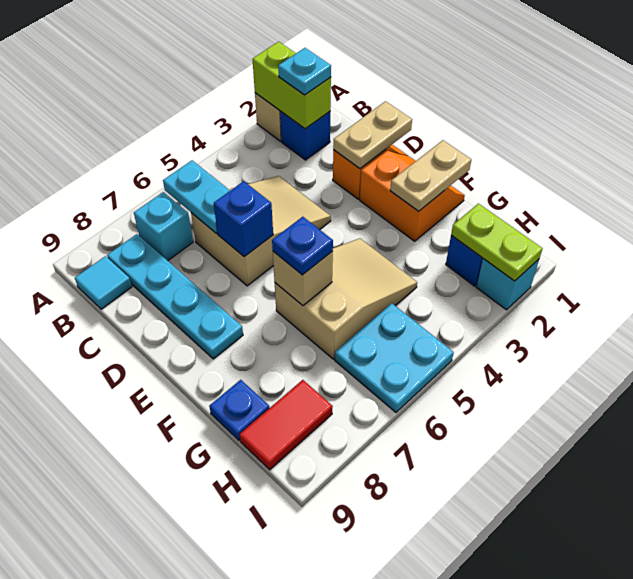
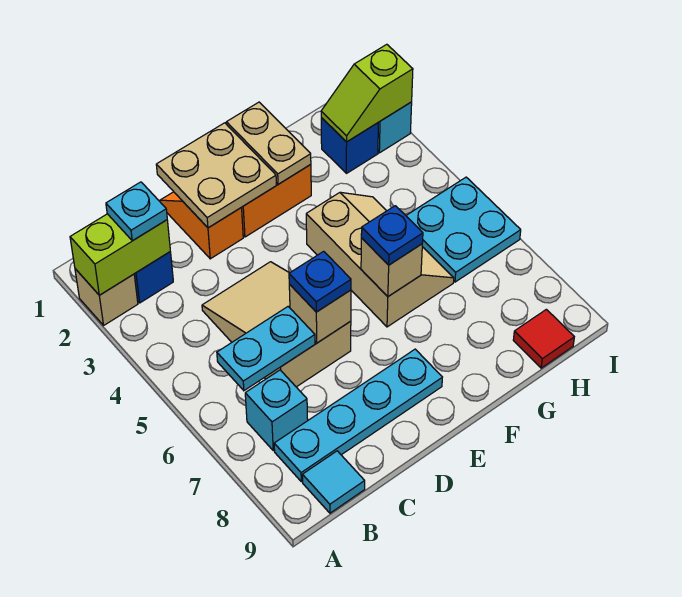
tan plate D1:D2 level 2 -> tan plate D1:E2 level 2
blue brick D6 level 2 -> tan brick D6 level 2
tan slope F4:G6 level 1 top 6 -> tan slope F4:G6 level 1 top F
blue plate G9 level 1 -> blue plate D6 level 3
lime plate H2:I2 level 2 -> lime slope H2:I2 level 2 top I
red tile H8:H9 level 1 -> red tile H9 level 1

